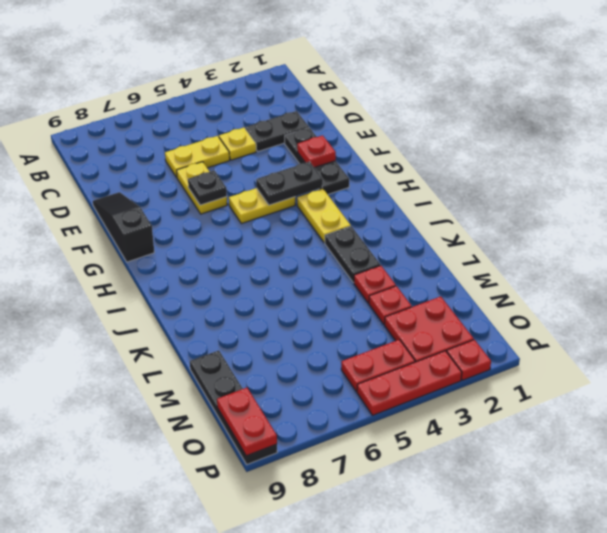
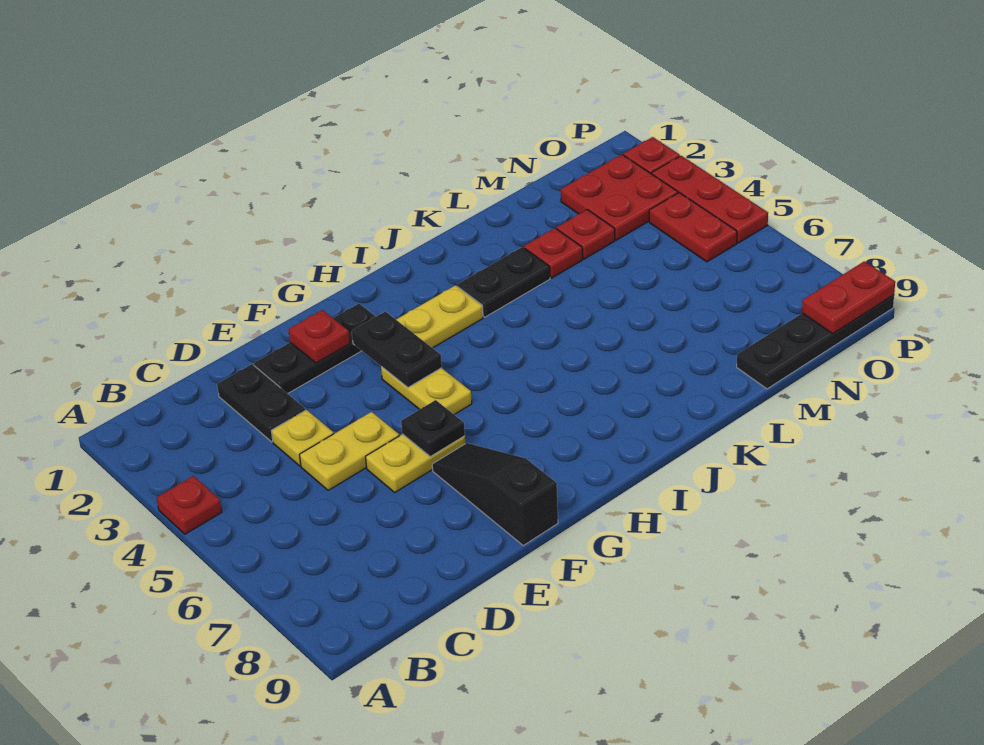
none -> red plate A4 level 1
yellow plate D5:D6 level 1 -> yellow plate D5:E5 level 1
black slope E9:G9 level 1 top G -> black slope F7:F9 level 1 top 9

